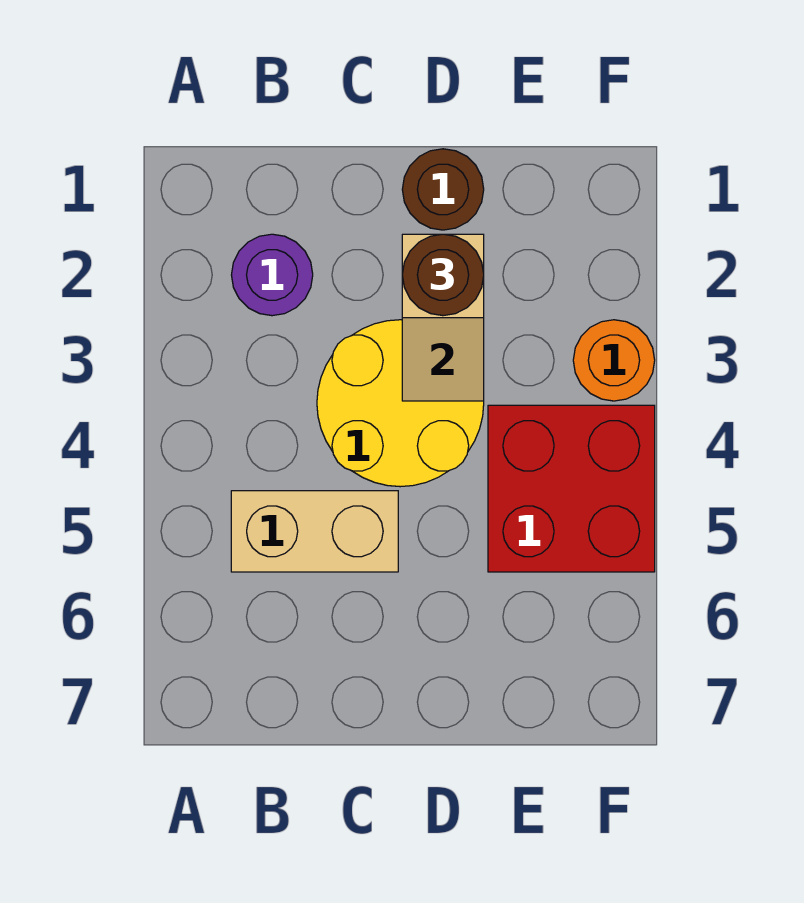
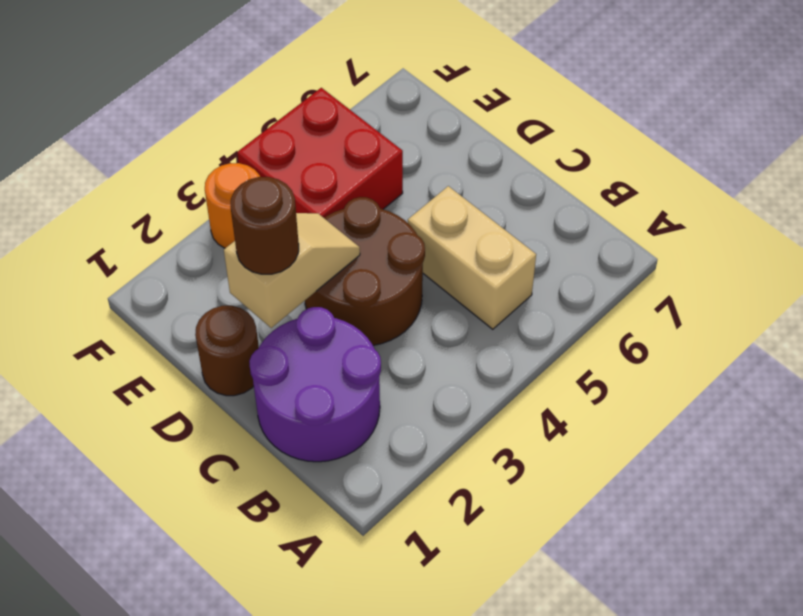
purple round brick B2 level 1 -> purple round brick B1:C2 level 1
yellow round brick C3:D4 level 1 -> brown round brick C3:D4 level 1

